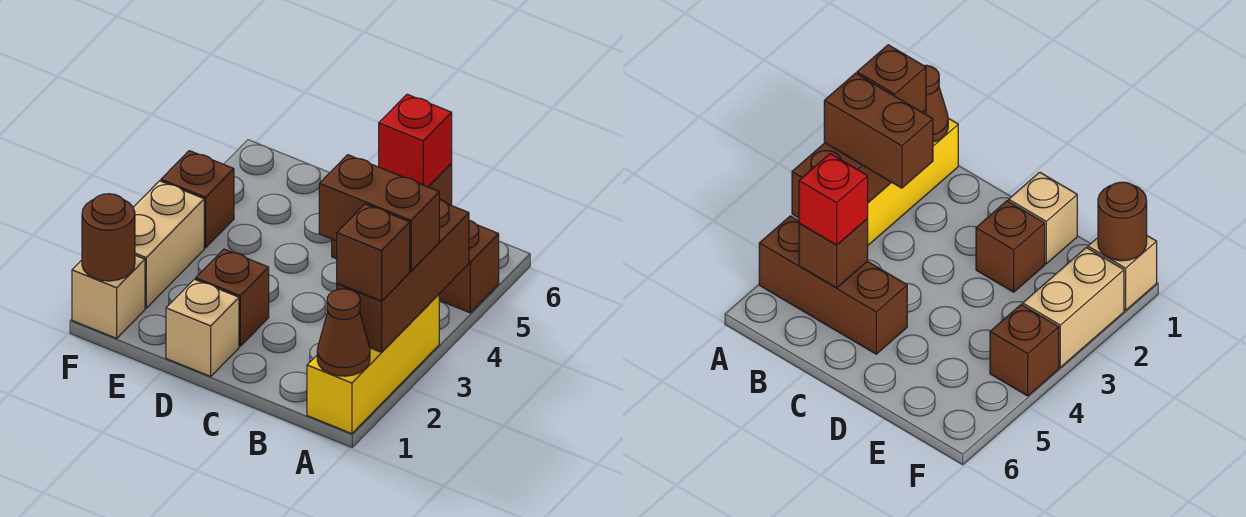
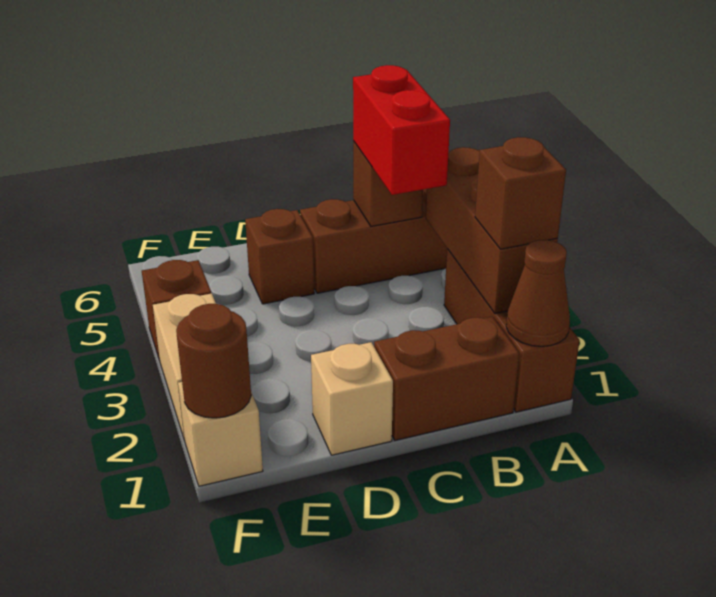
yellow brick A1:A3 level 1 -> brown brick A1:A3 level 1
brown brick A3:B3 level 3 -> brown brick B1:C1 level 1
red brick B5 level 3 -> red brick B4:B5 level 3
brown brick D2 level 1 -> brown brick D5 level 1

